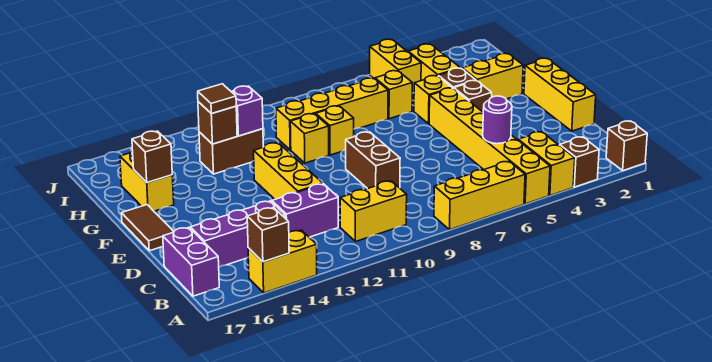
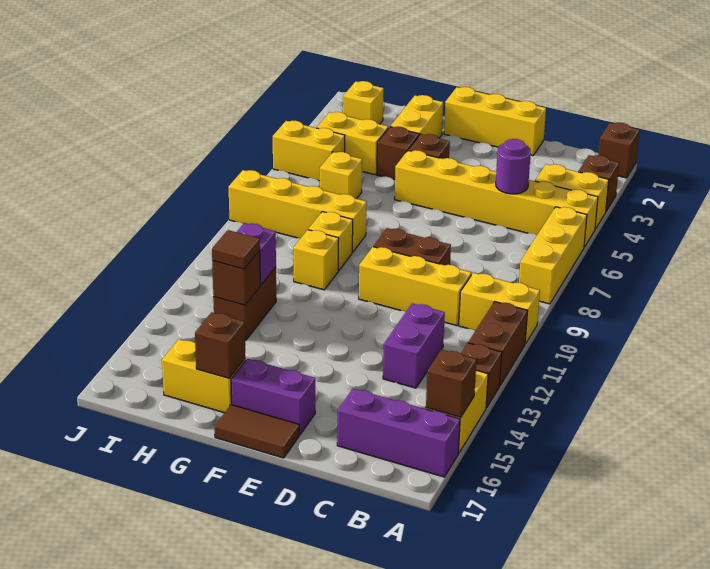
none -> brown brick A11:A12 level 1
none -> brown brick A13 level 1
yellow brick B10:B11 level 1 -> yellow brick A10:B10 level 1
purple brick B17:C17 level 1 -> purple brick E16:F16 level 1
purple brick C14:C16 level 1 -> purple brick A16:C16 level 1
yellow brick D12:F12 level 1 -> yellow brick C10:E10 level 1
yellow brick G5 level 1 -> yellow brick I2 level 1
yellow brick H7:H10 level 1 -> yellow brick G8:J8 level 1

